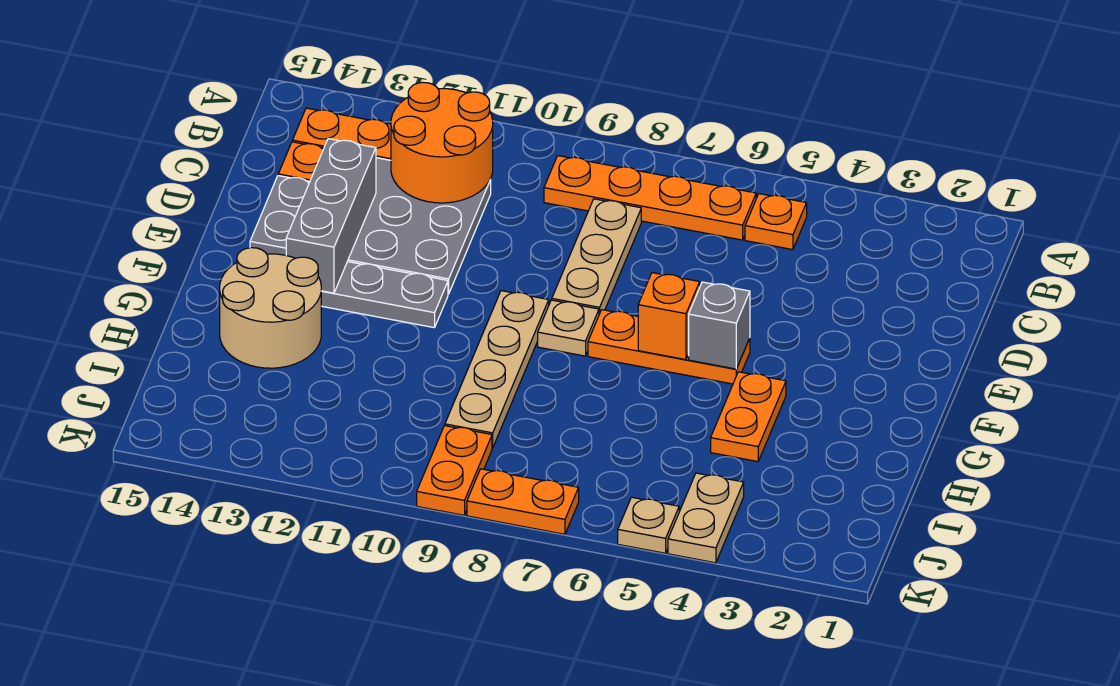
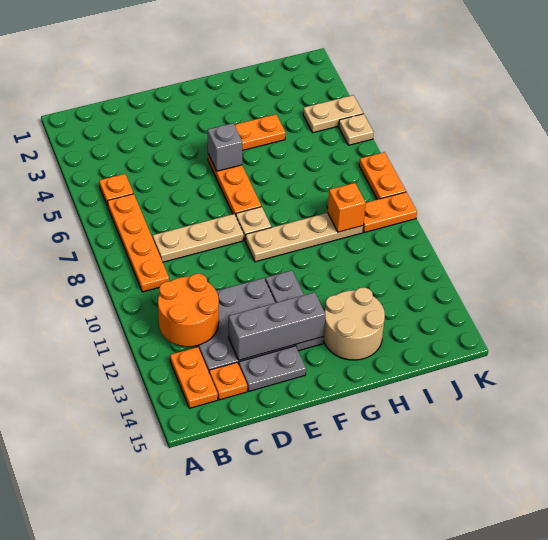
orange brick F6 level 2 -> orange brick I9 level 2

